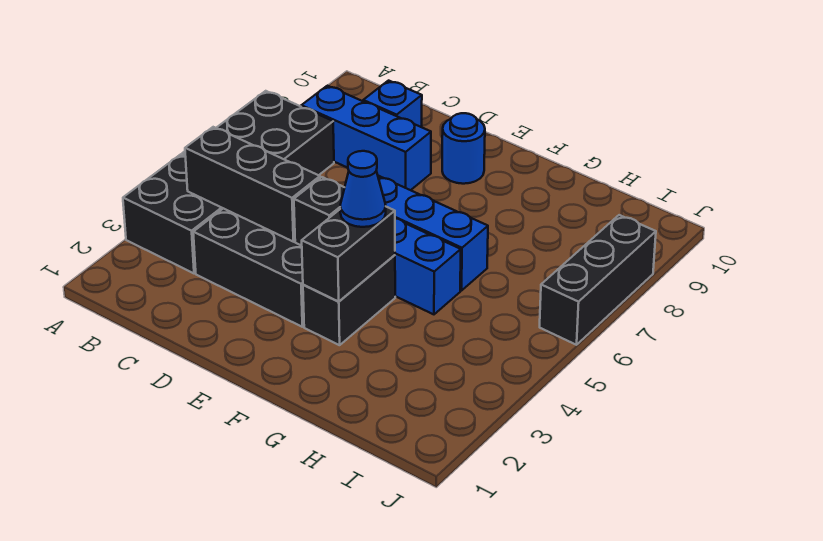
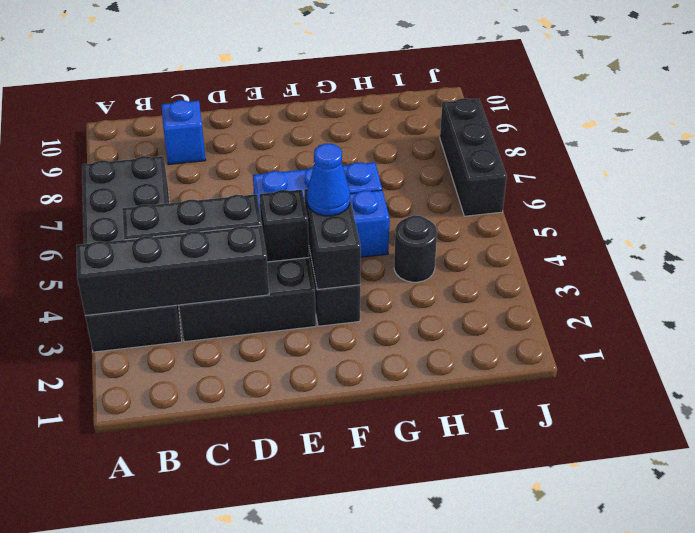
none -> black brick A3:D3 level 2
blue brick B8:D8 level 1 -> none
blue round brick E9 level 1 -> none
none -> black round brick H4 level 1

